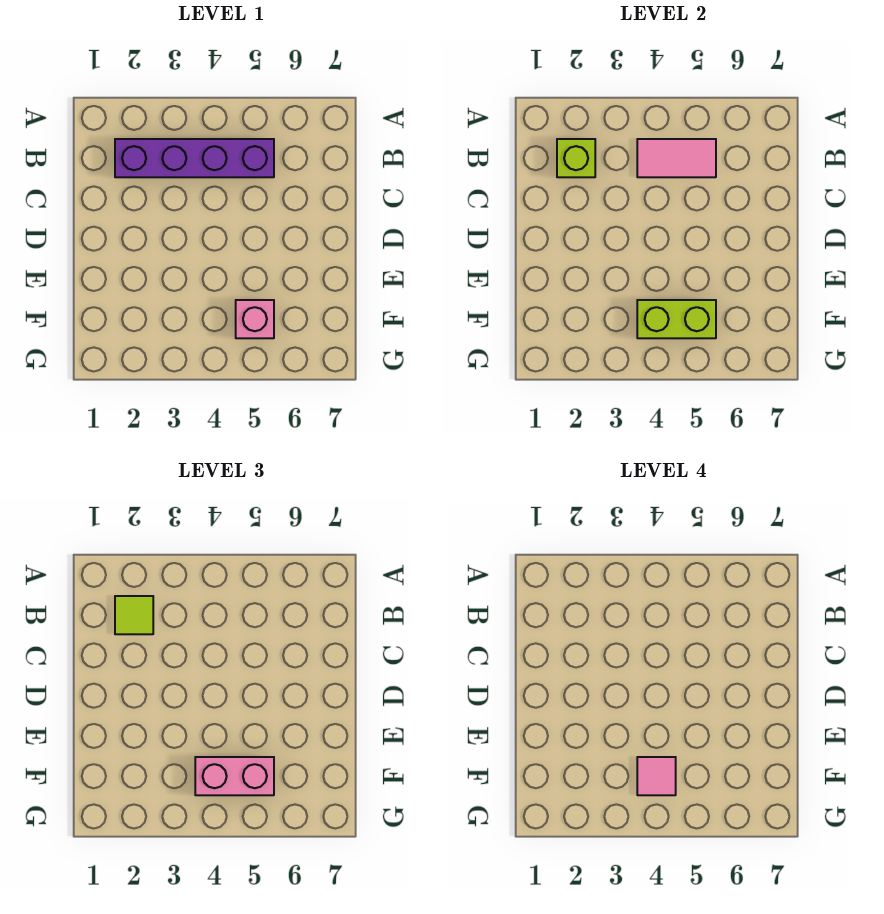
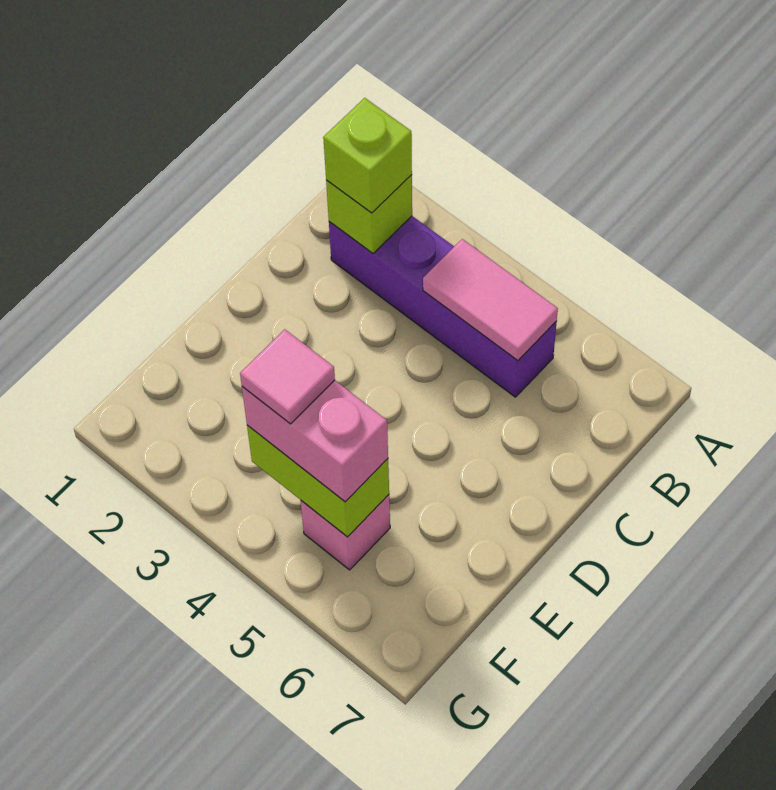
lime tile B2 level 3 -> lime brick B2 level 3

